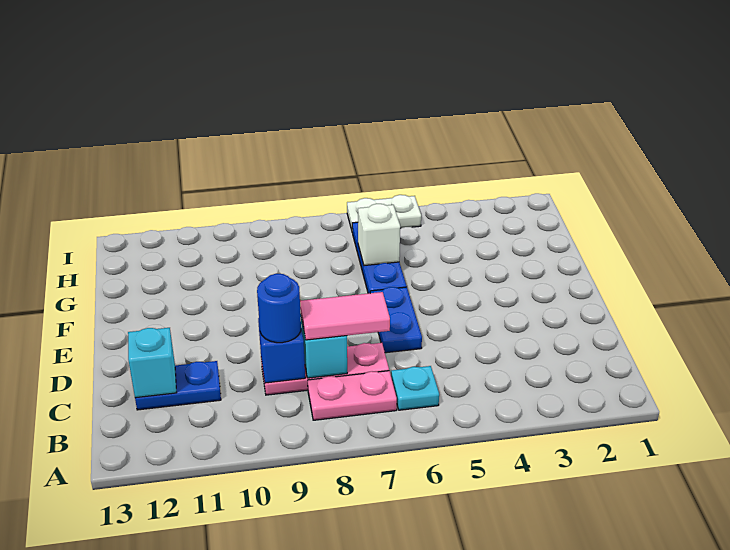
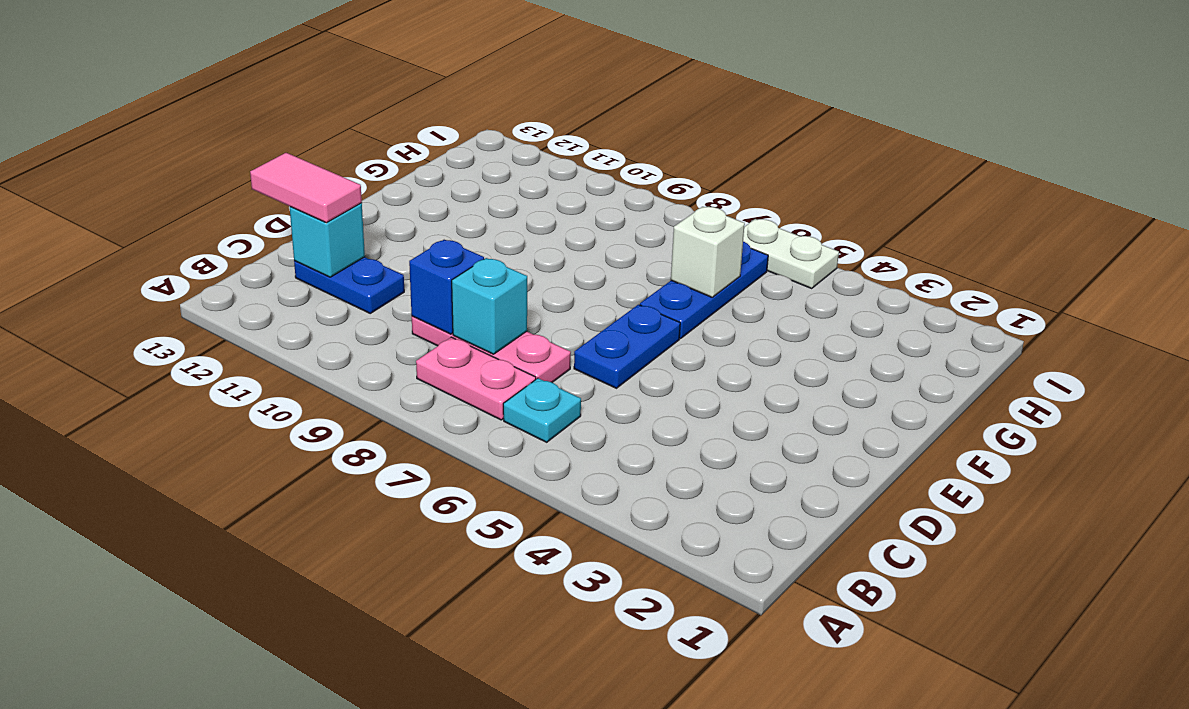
pink tile C7:C8 level 3 -> pink tile C12:C13 level 3
blue round brick C9 level 3 -> none

